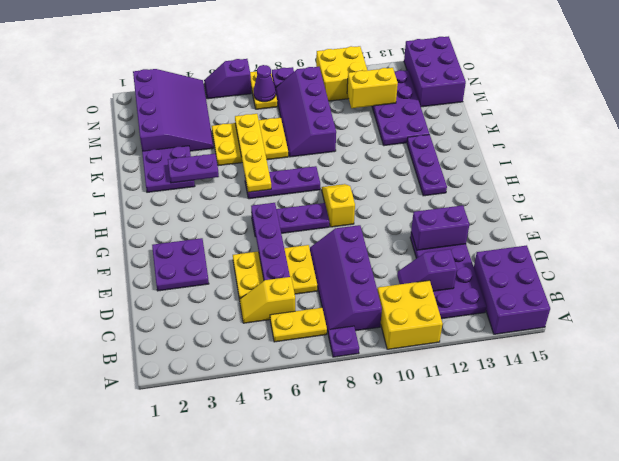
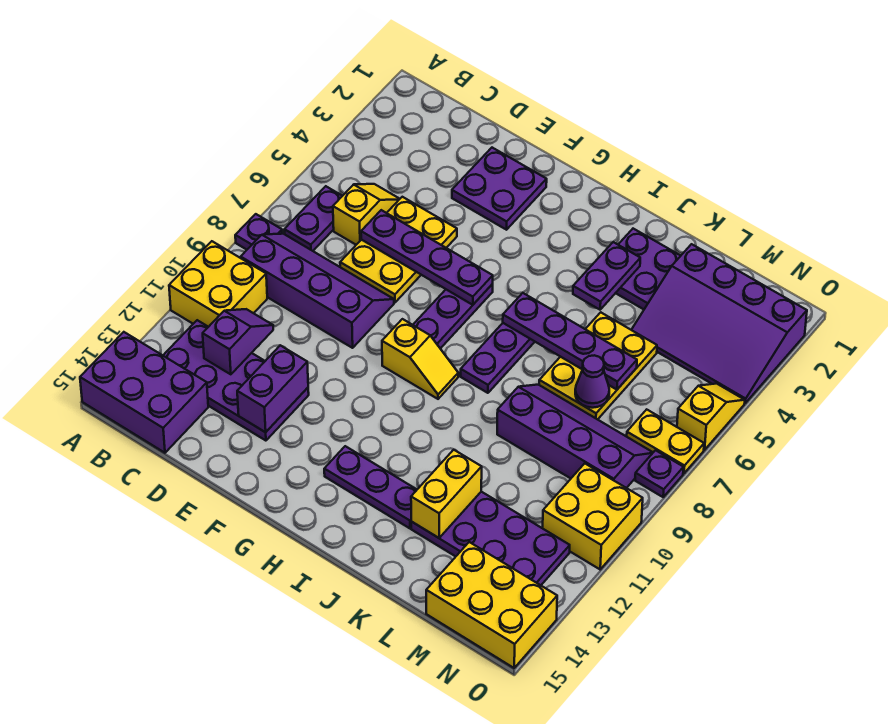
yellow plate B6:B7 level 1 -> purple plate B6:B7 level 1
yellow plate I6:L6 level 2 -> purple plate I6:L6 level 2
yellow brick M11:M12 level 2 -> yellow brick K12:K13 level 2
purple brick M14:O15 level 1 -> yellow brick M14:O15 level 1
purple cone N7 level 2 -> purple cone L7 level 2
purple slope O5:O6 level 1 top 6 -> yellow slope O5:O6 level 1 top 6

